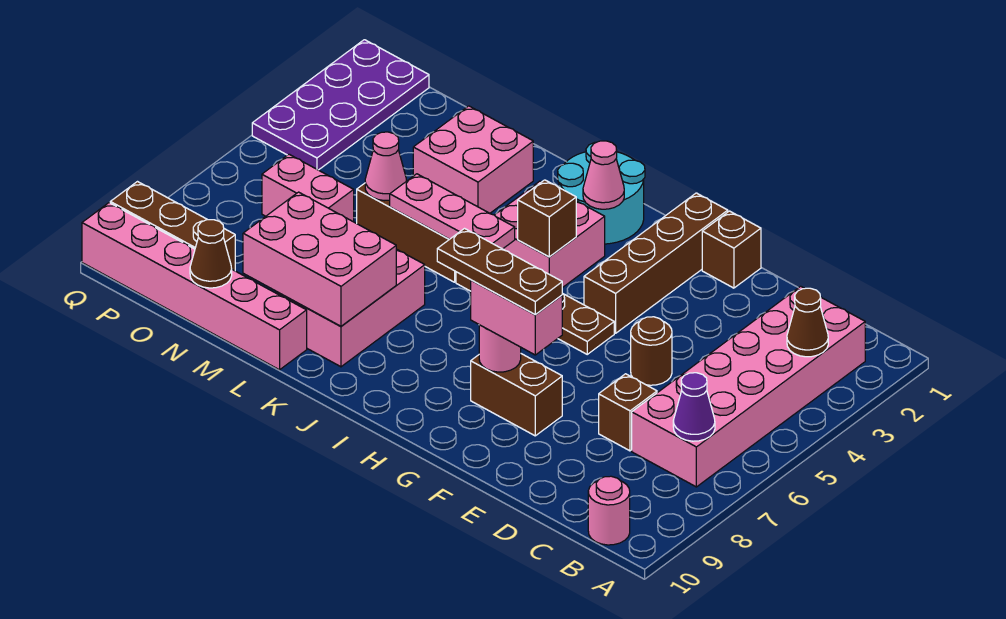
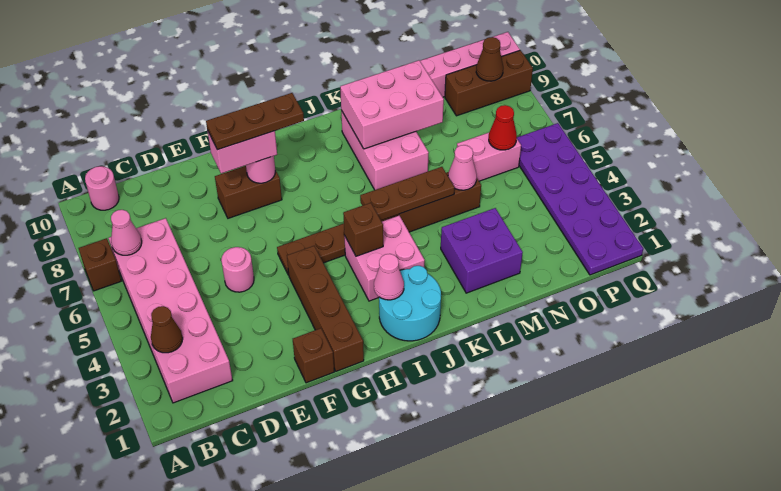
purple cone B7 level 2 -> pink cone B7 level 2
brown brick D7 level 1 -> brown brick A7 level 1
brown round brick E5 level 1 -> pink round brick E5 level 1
pink plate J5:L5 level 2 -> brown plate J5:L5 level 2
pink brick L2:M3 level 1 -> purple brick L2:M3 level 1
brown cone N10 level 2 -> brown cone P9 level 2
none -> red cone O6 level 2
purple plate P1:Q4 level 1 -> purple plate P1:Q6 level 1

